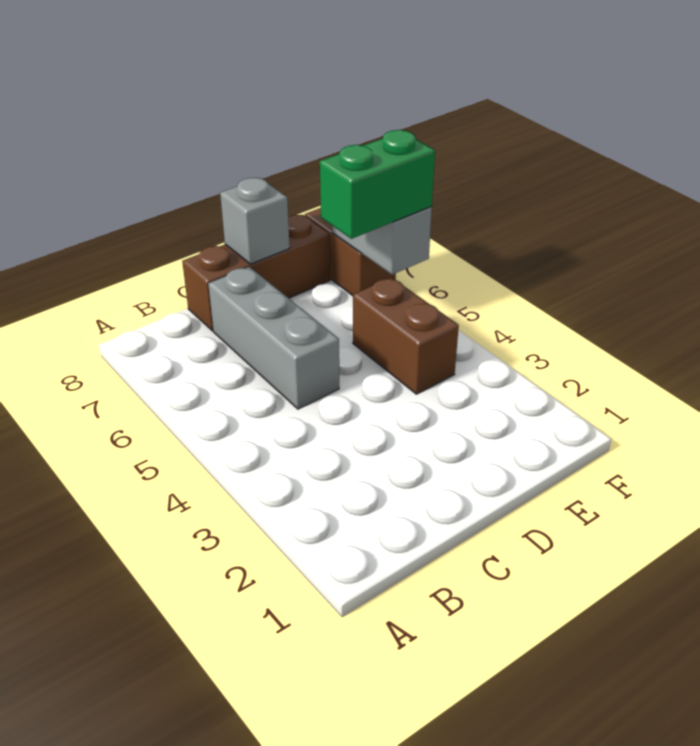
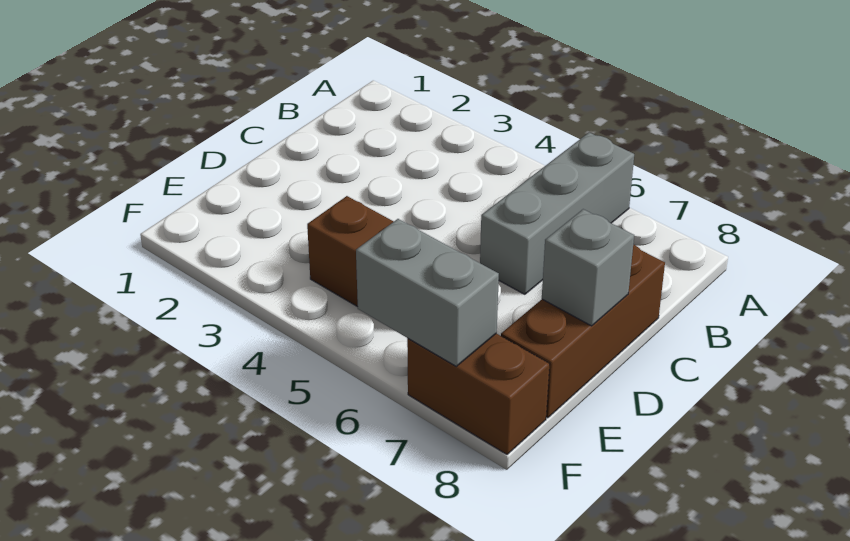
grey brick C5:C7 level 1 -> grey brick A6:C6 level 1
green brick E6:F6 level 3 -> none

